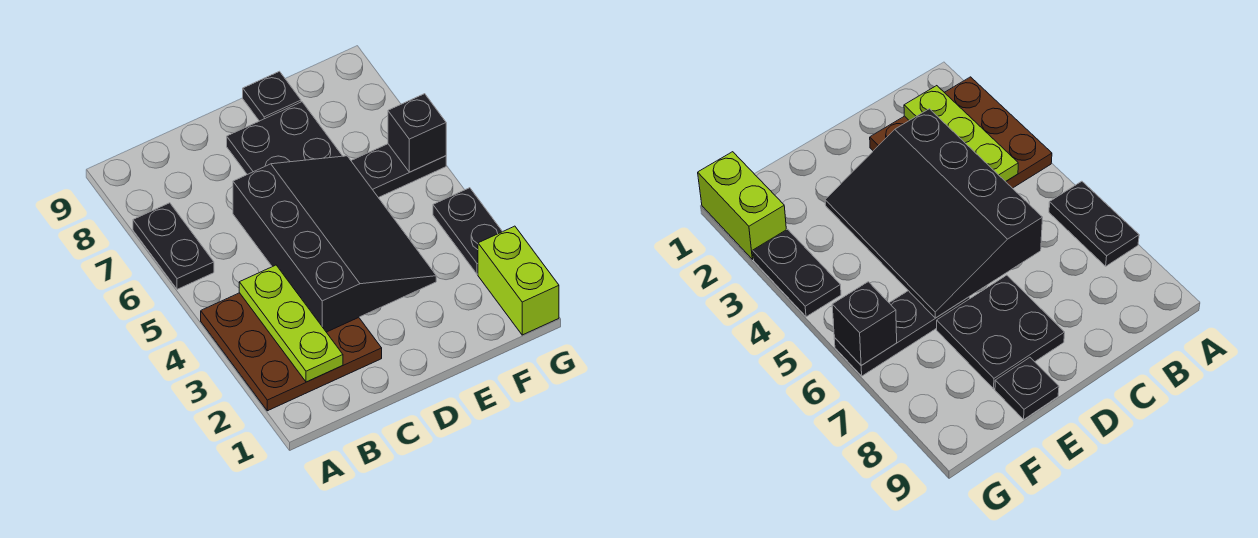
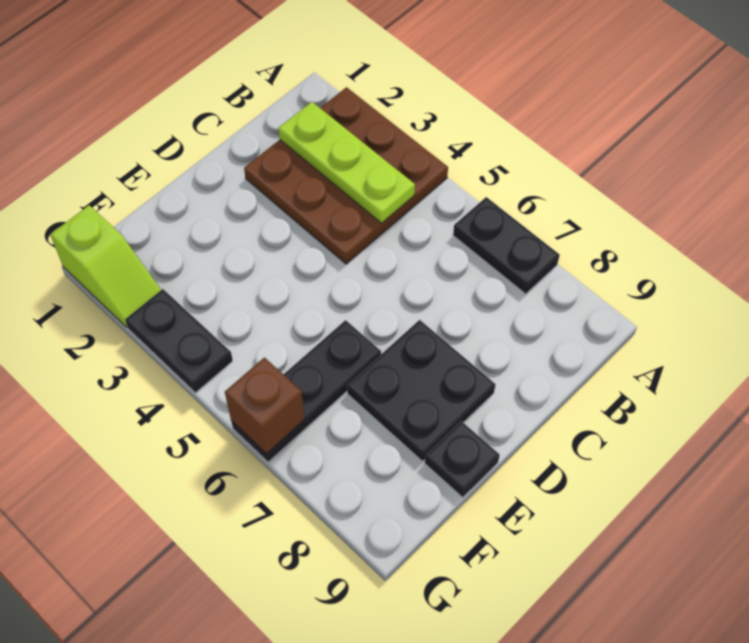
black slope C3:E6 level 2 top C -> none
lime brick G1:G2 level 1 -> lime slope G1:G2 level 1 top 1
black brick G6 level 2 -> brown brick G6 level 2

